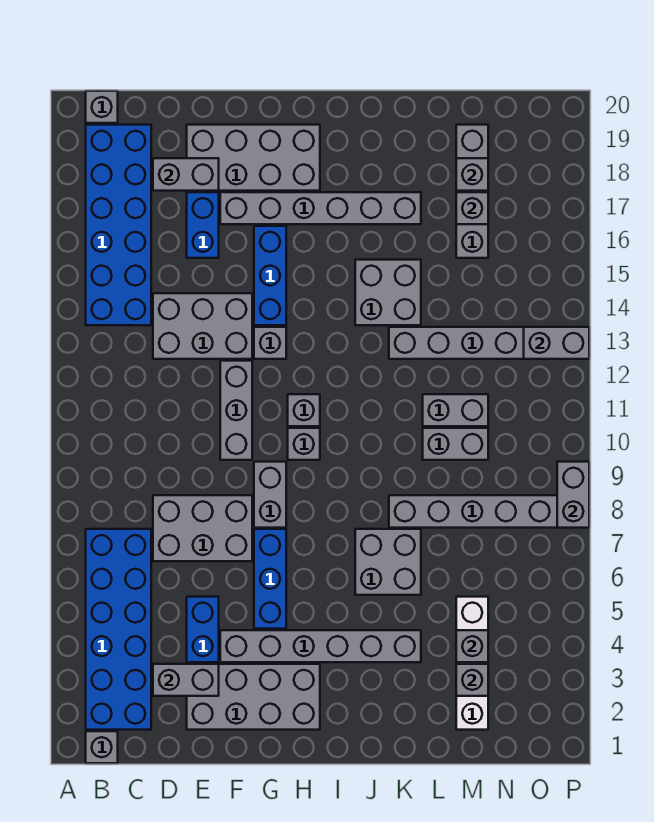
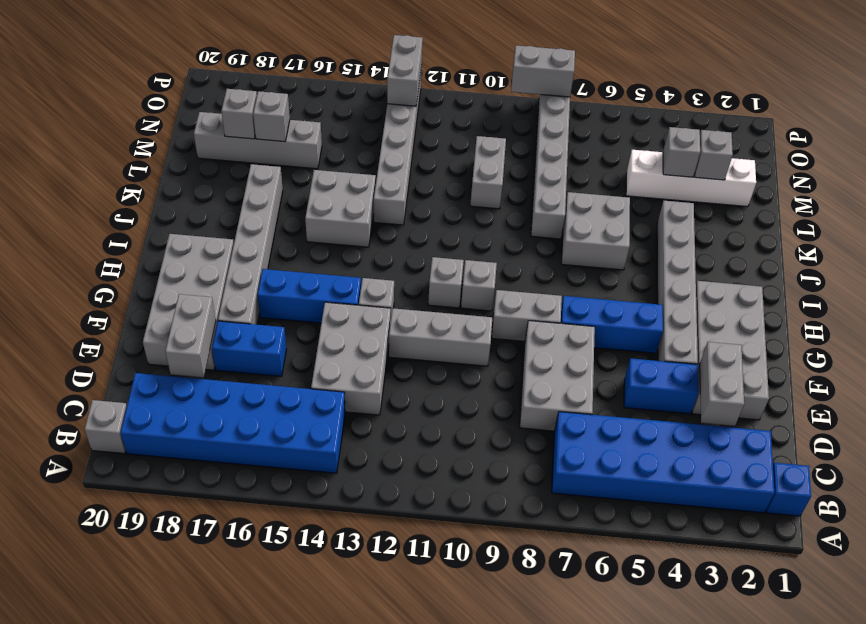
grey brick B1 level 1 -> blue brick B1 level 1
grey brick L11:M11 level 1 -> none

